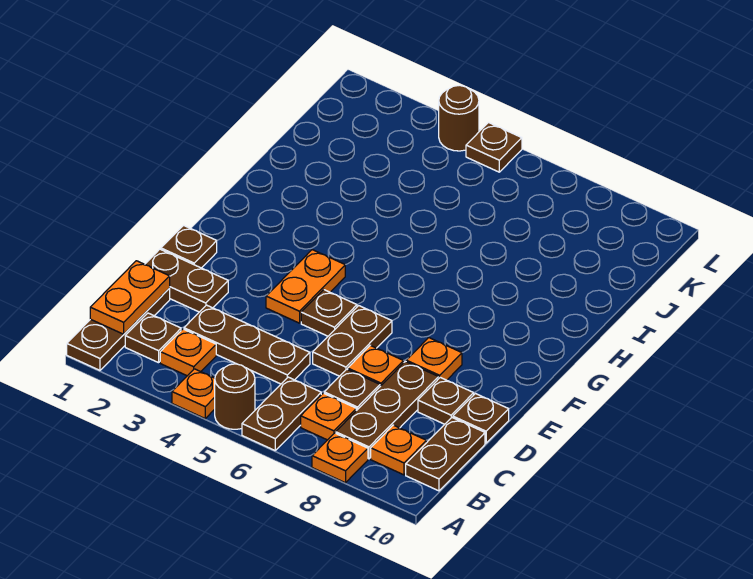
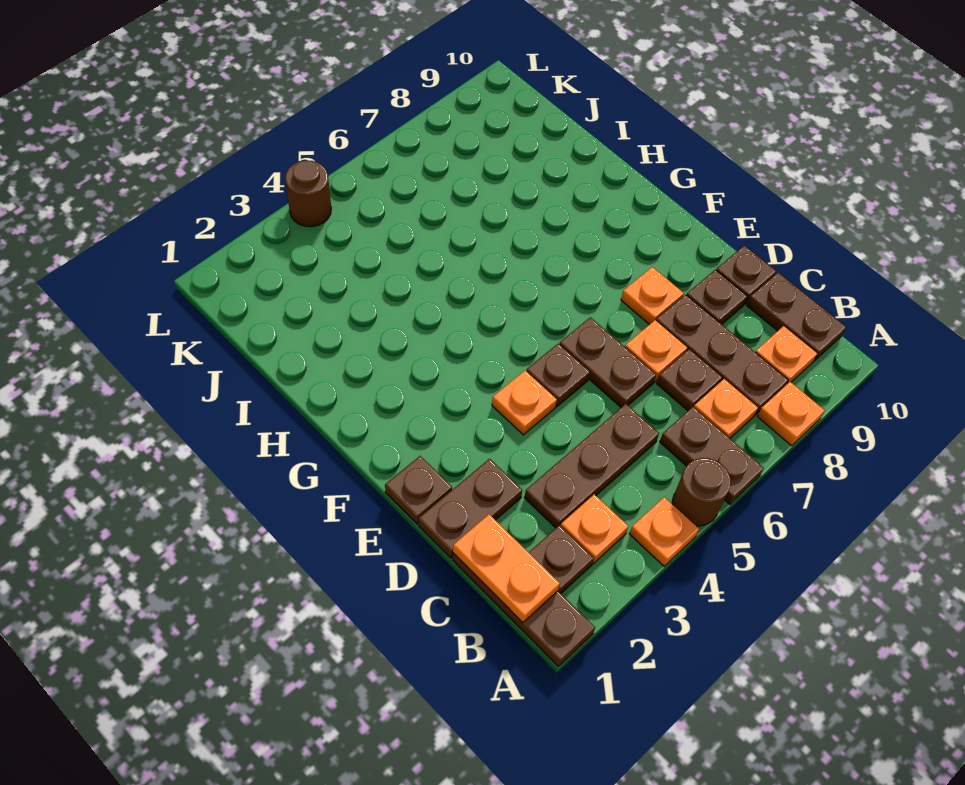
orange plate E4:F4 level 1 -> orange plate E4 level 1
brown plate L5 level 1 -> none

